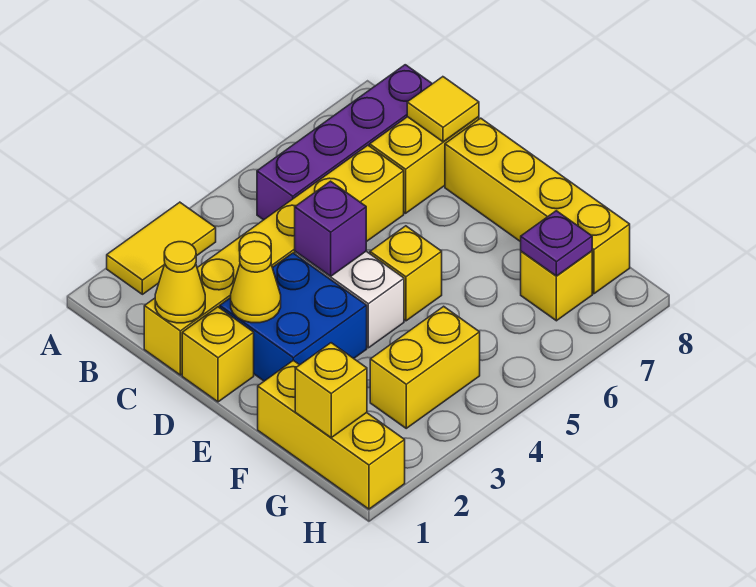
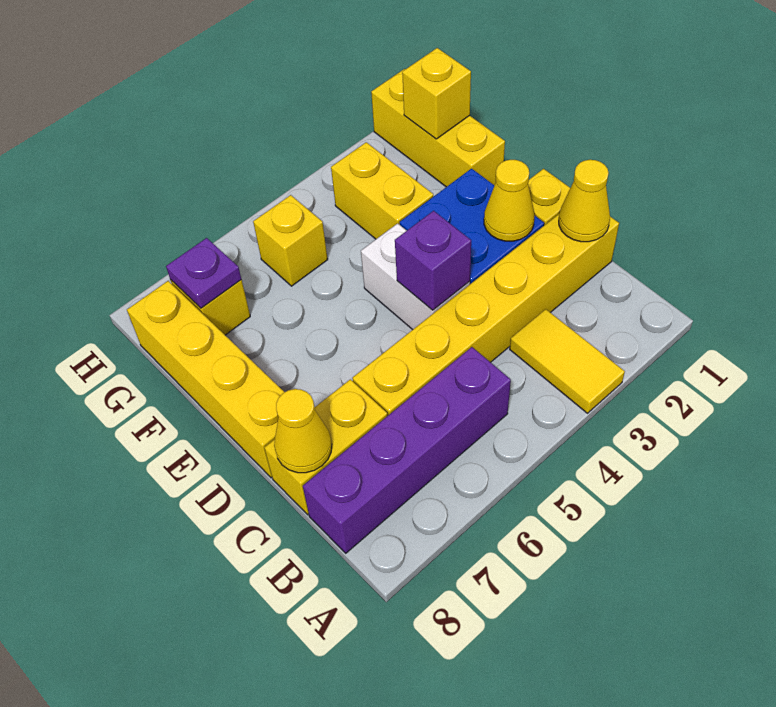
yellow tile A2:A3 level 1 -> yellow tile A3:B3 level 1
yellow tile C8 level 2 -> yellow cone C8 level 2
yellow brick E5 level 1 -> yellow brick G5 level 1
yellow brick G3:G4 level 1 -> yellow brick F3:G3 level 1

